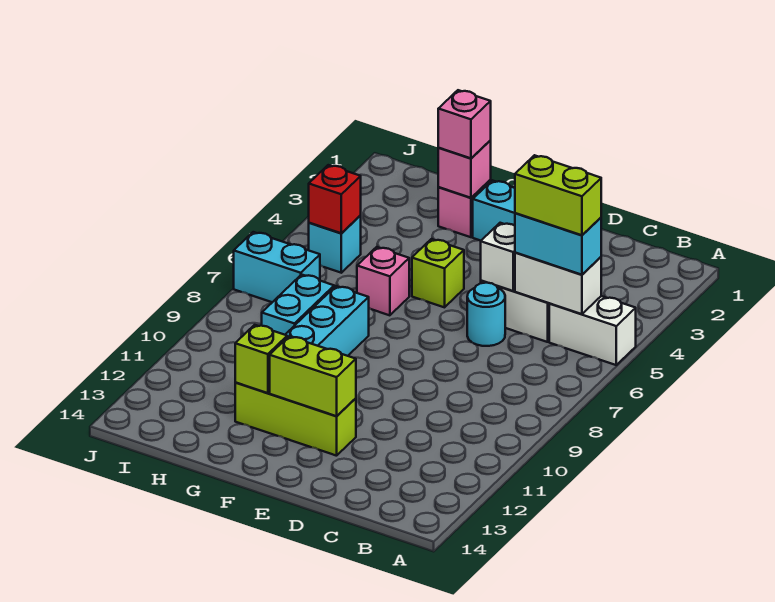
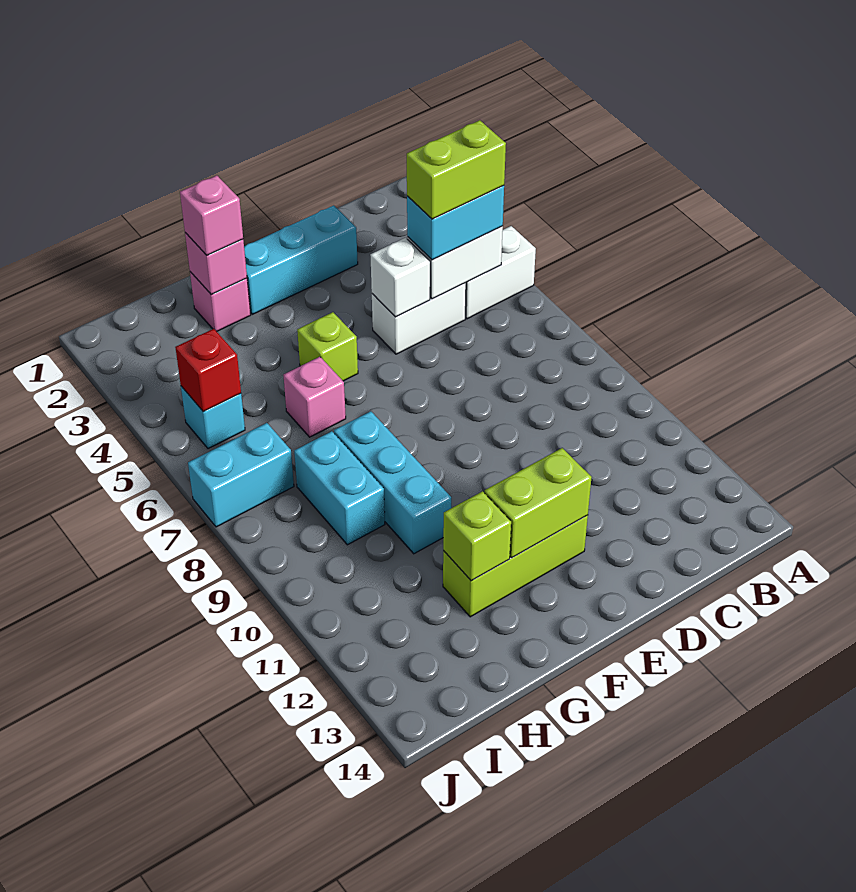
cyan round brick D6 level 1 -> none

